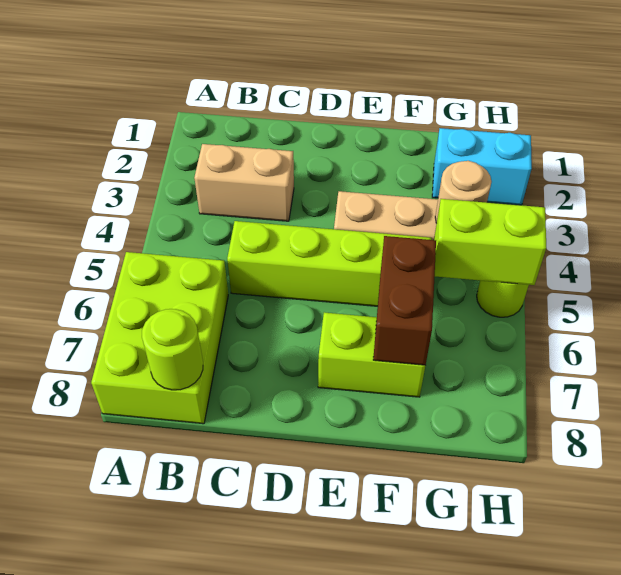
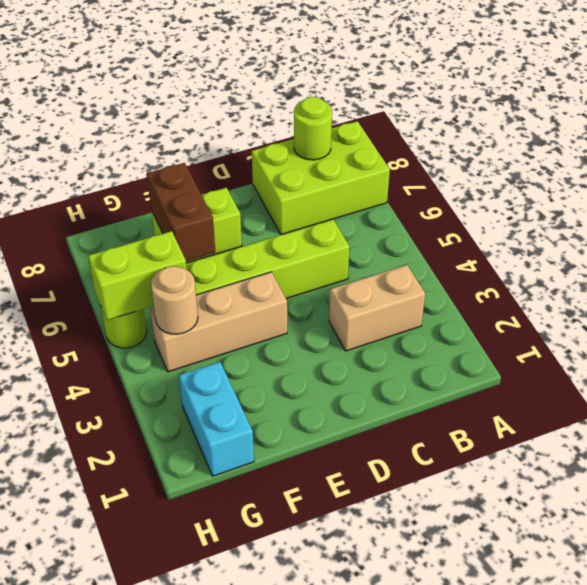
lime brick A6:B8 level 1 -> lime brick A7:C8 level 1
cyan brick G2:H2 level 1 -> cyan brick G1:G2 level 1

